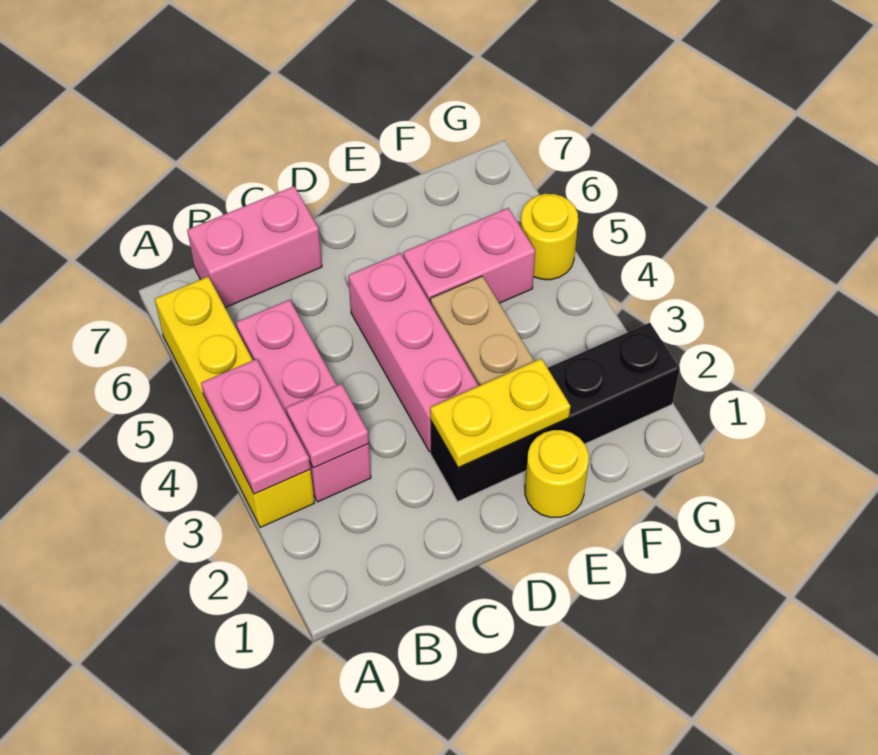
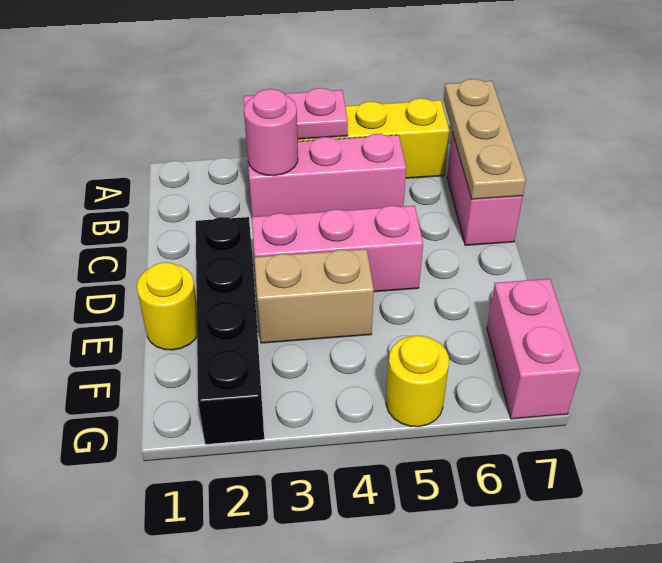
none -> tan plate A7:C7 level 2
pink plate B3 level 2 -> pink round brick B3 level 2
yellow plate D2:E2 level 2 -> none
pink brick E5:F5 level 1 -> pink brick F7:G7 level 1

